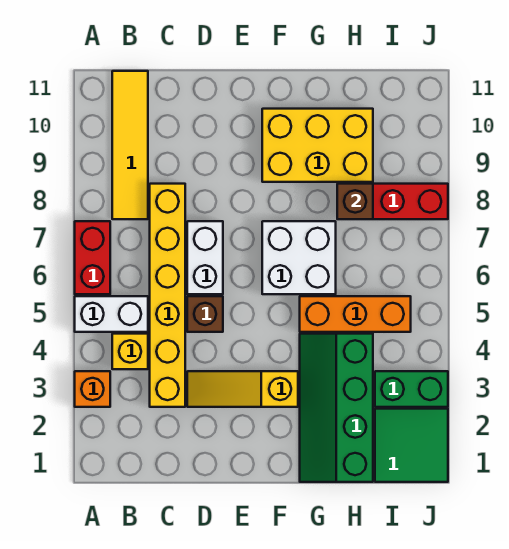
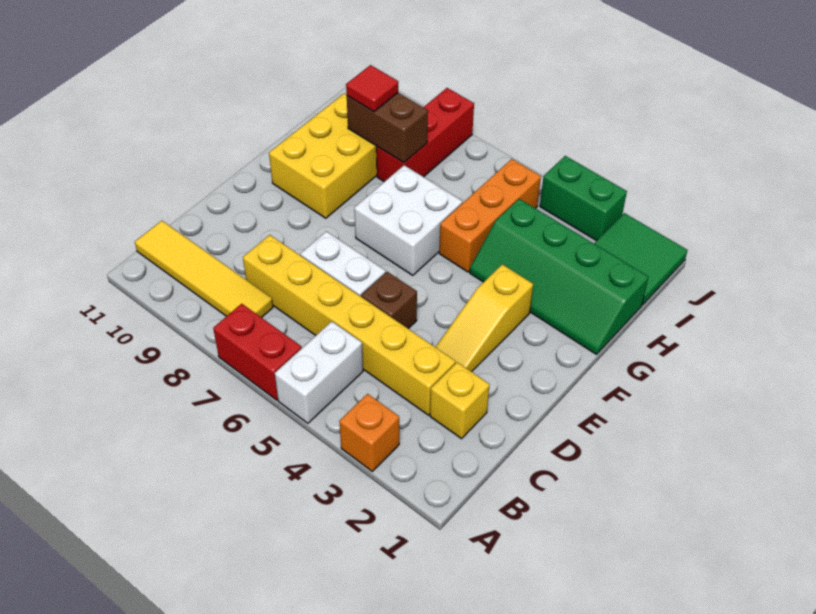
yellow brick B4 level 1 -> yellow brick C2 level 1
brown brick H8 level 2 -> brown brick H8:H9 level 2
none -> red tile H9 level 3
green brick I3:J3 level 1 -> green brick J3:J4 level 1

